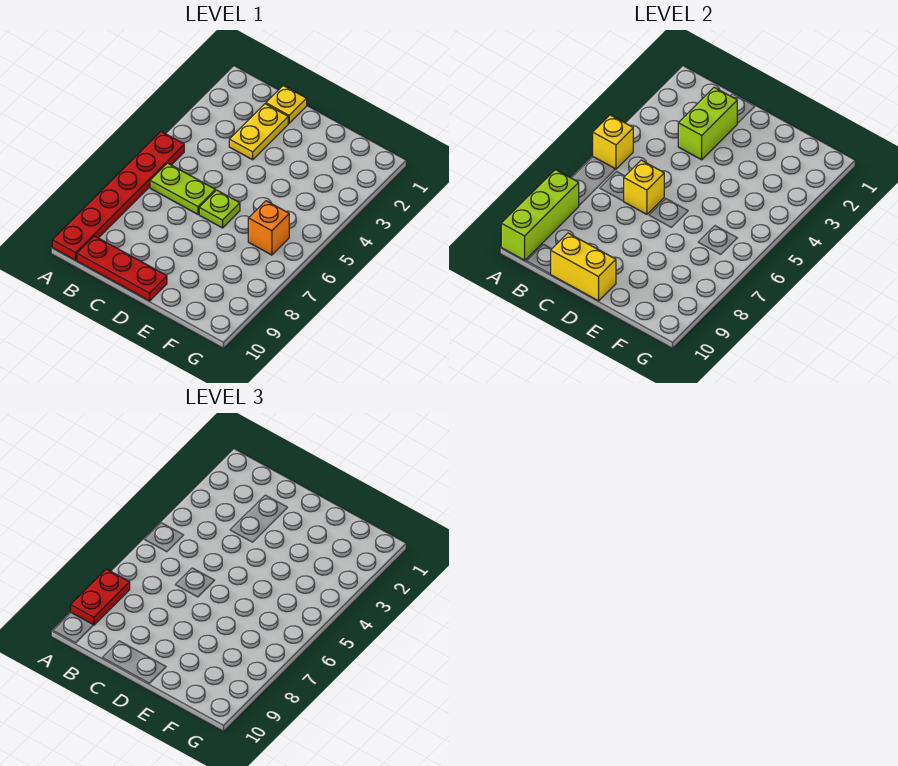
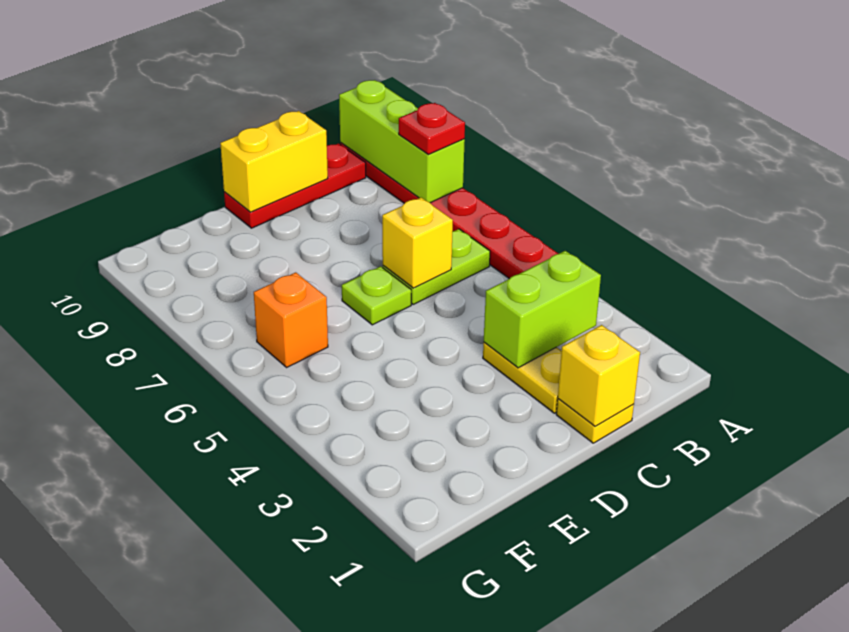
yellow brick A5 level 2 -> yellow brick C1 level 2
red plate A8:A9 level 3 -> red plate A8 level 3
lime brick C2:C3 level 2 -> lime brick B3:C3 level 2

